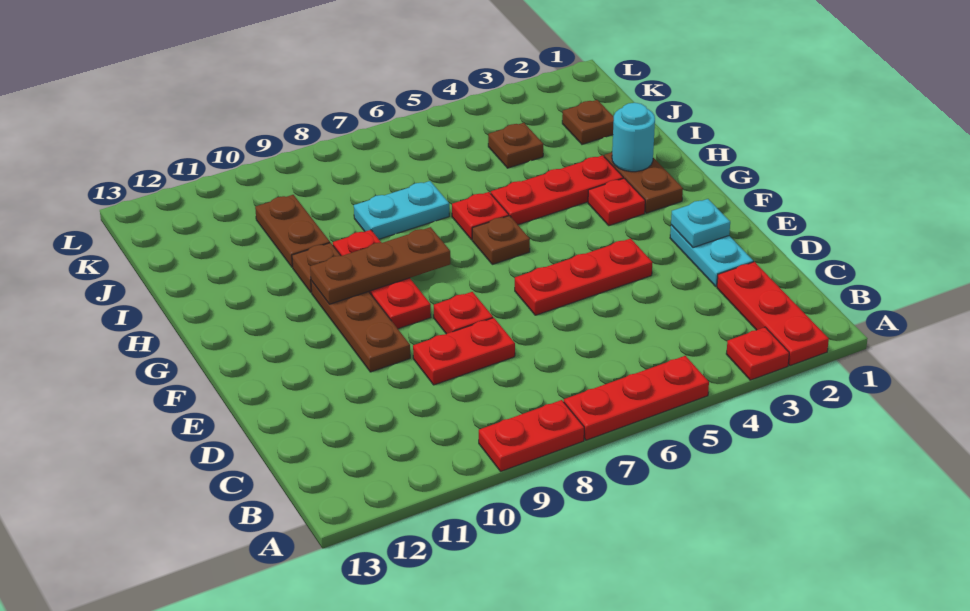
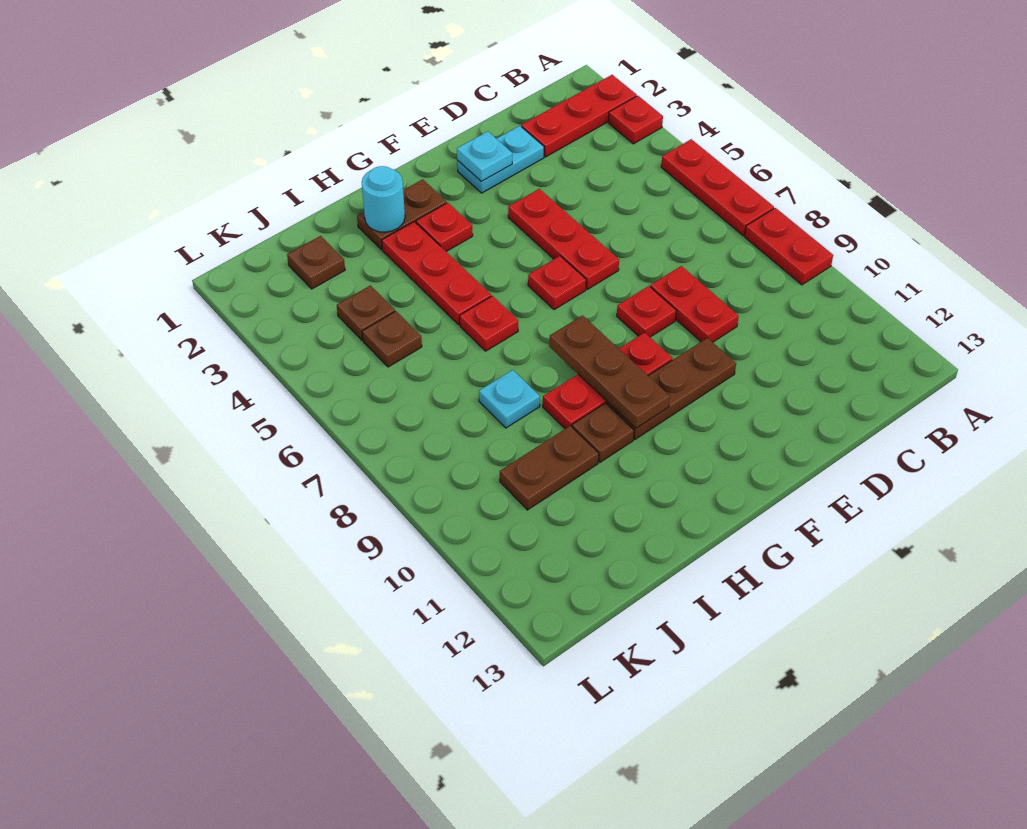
none -> red plate F6 level 1
brown plate G6 level 1 -> brown plate J5 level 1
cyan plate I7:I8 level 1 -> cyan plate I8 level 1

